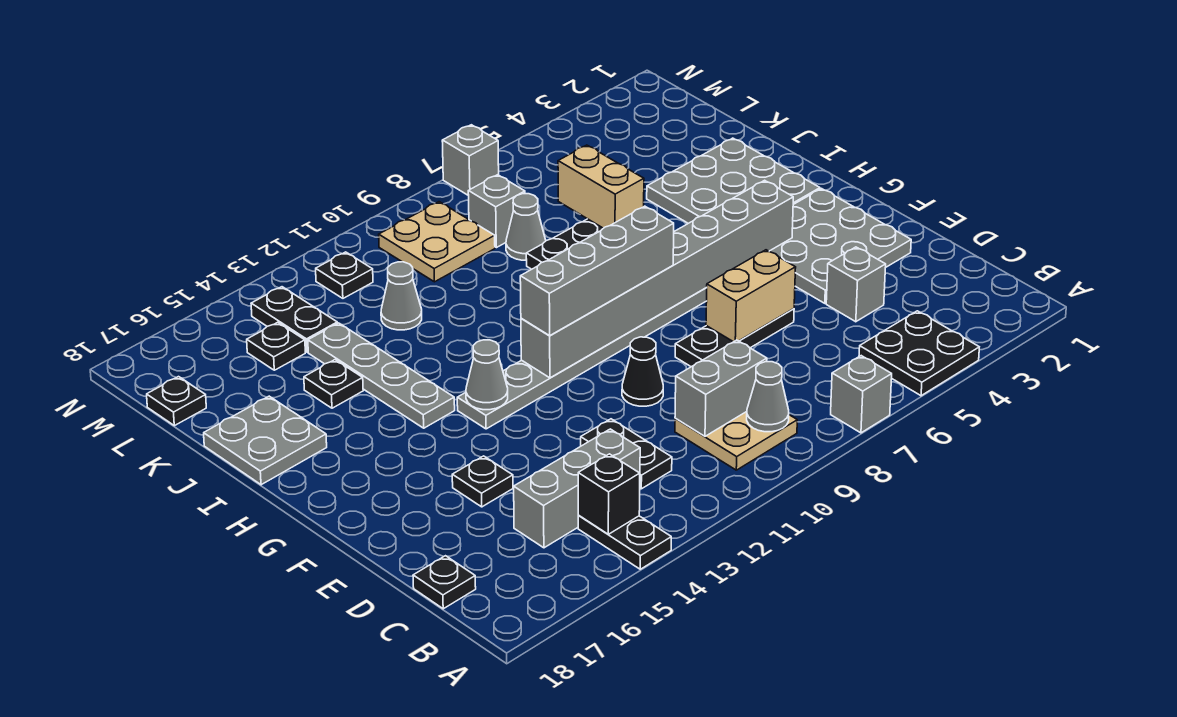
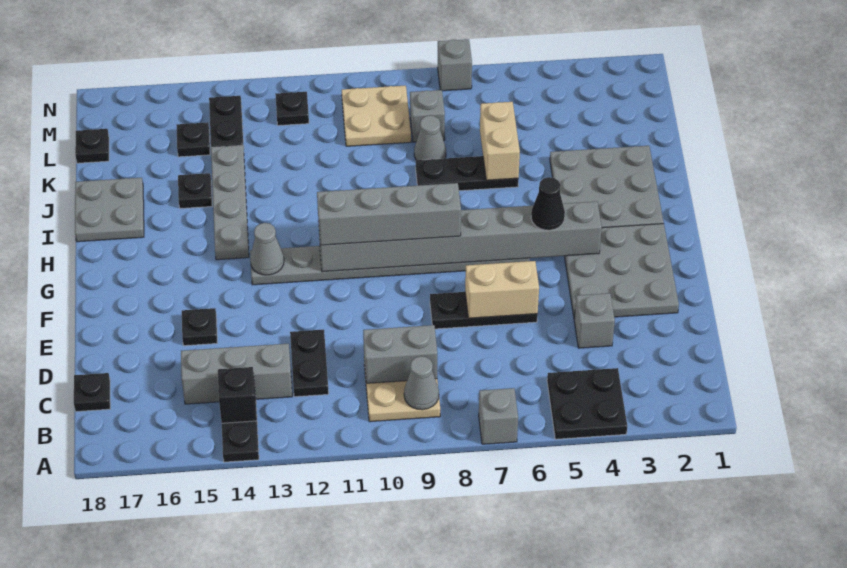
black cone E10 level 1 -> black cone G5 level 3
grey cone K12 level 1 -> none

